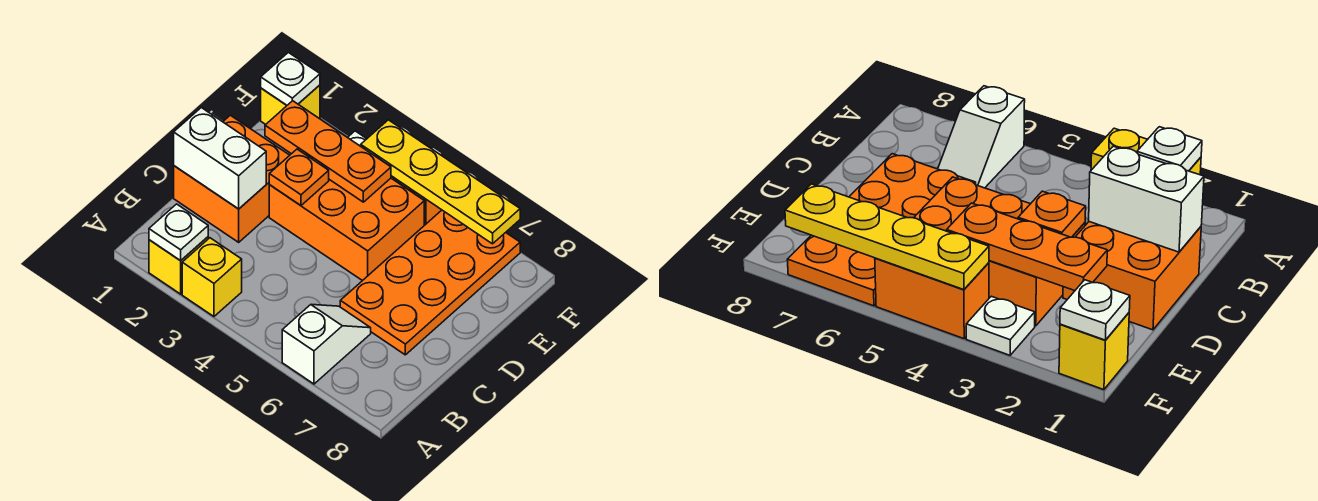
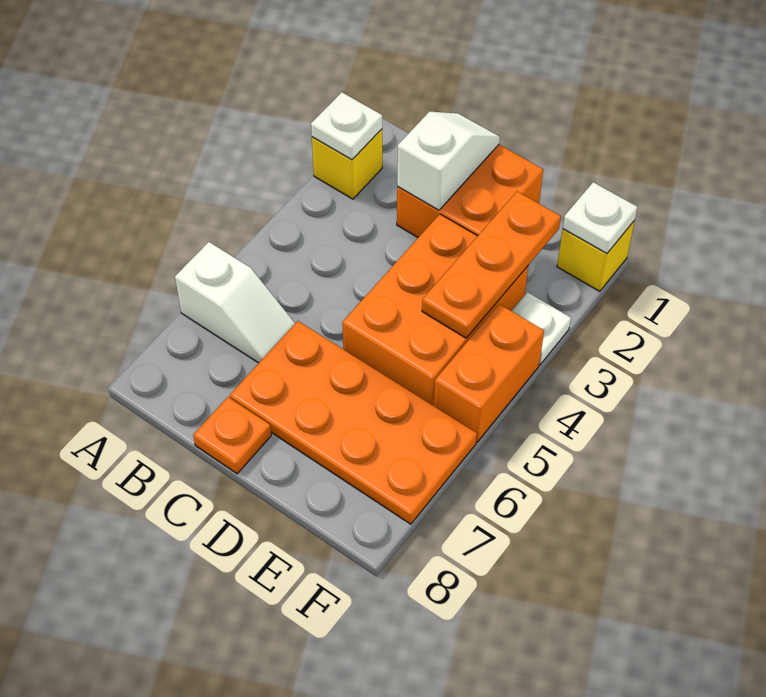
yellow brick A3 level 1 -> none
white brick C1:C2 level 2 -> white slope C1:C2 level 2 top 2
orange plate D3 level 2 -> orange plate C8 level 1
yellow plate F4:F7 level 2 -> none

